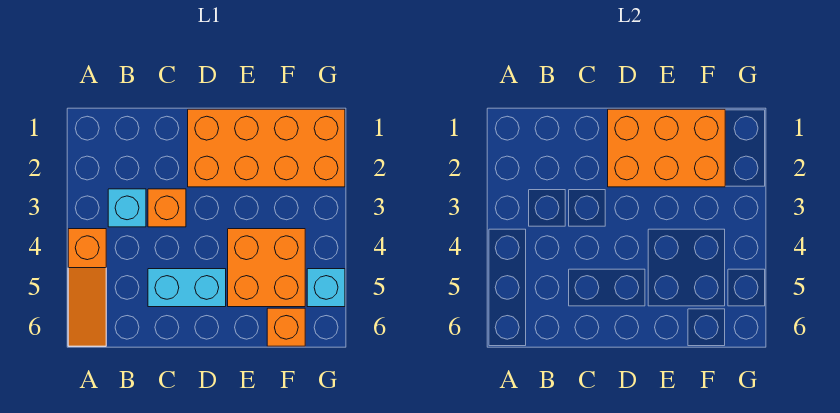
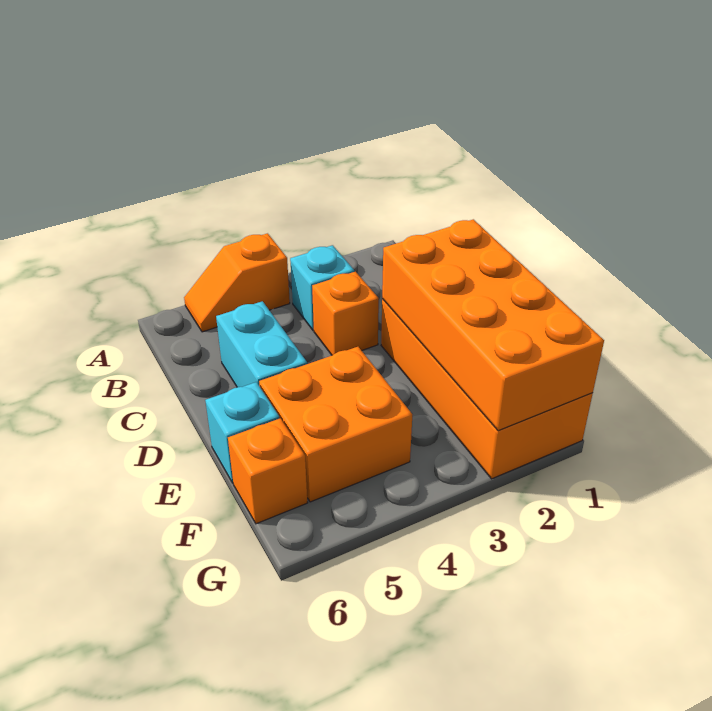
orange slope A4:A6 level 1 top 4 -> orange slope A4:A5 level 1 top 4
orange brick D1:F2 level 2 -> orange brick D1:G2 level 2
cyan brick G5 level 1 -> cyan brick E6 level 1

